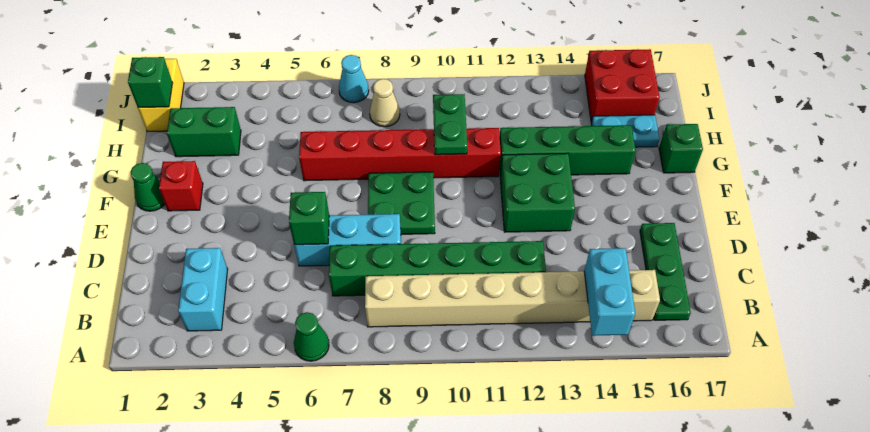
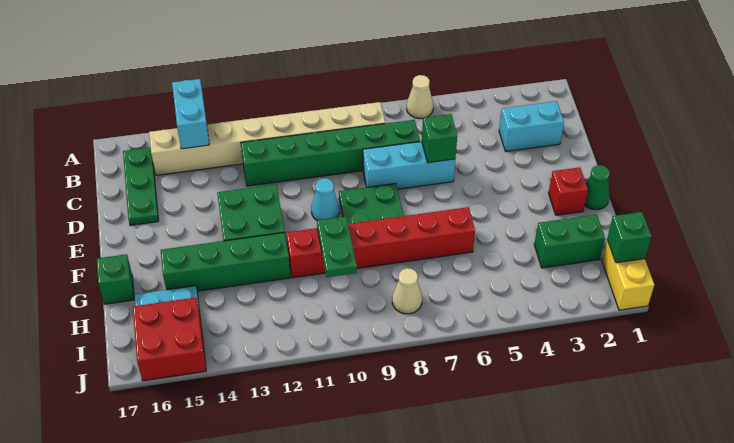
green cone A6 level 1 -> tan cone A6 level 1
cyan brick B3:C3 level 1 -> cyan brick C2:C3 level 1
cyan cone J7 level 1 -> cyan cone E10 level 1

